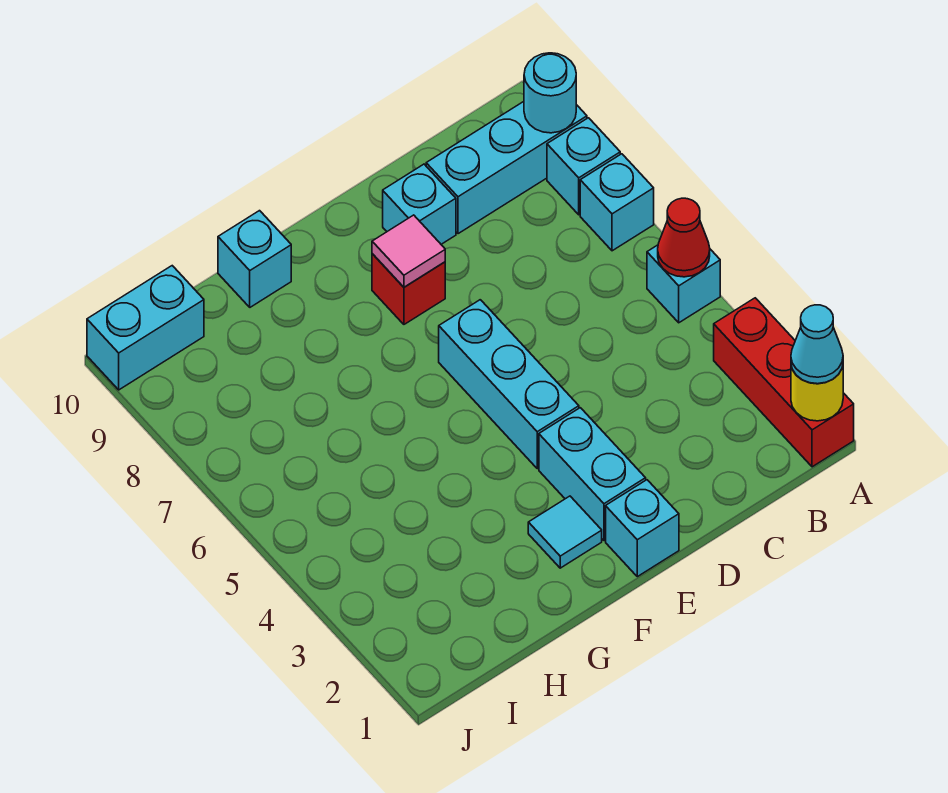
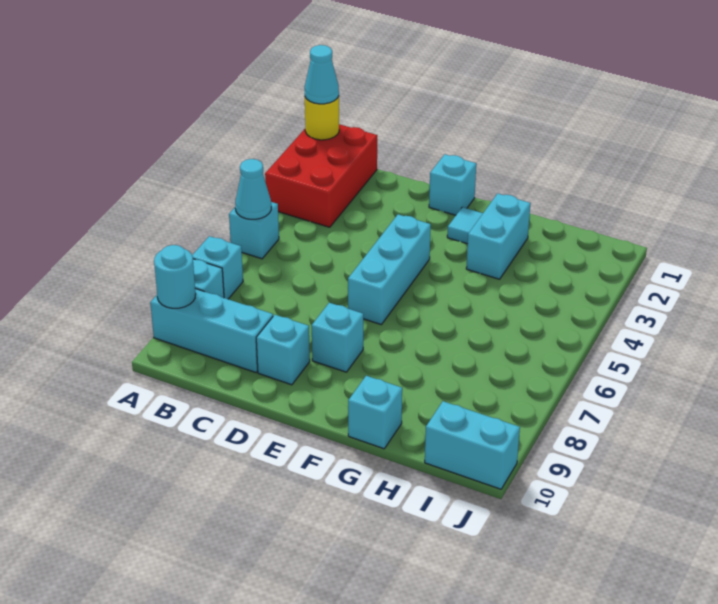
red brick A1:A3 level 1 -> red brick A1:B3 level 1
red cone A5 level 2 -> cyan cone A5 level 2
cyan brick E2:E3 level 1 -> cyan brick G2:G3 level 1
red brick E8 level 1 -> cyan brick E8 level 1
pink tile E8 level 2 -> none

